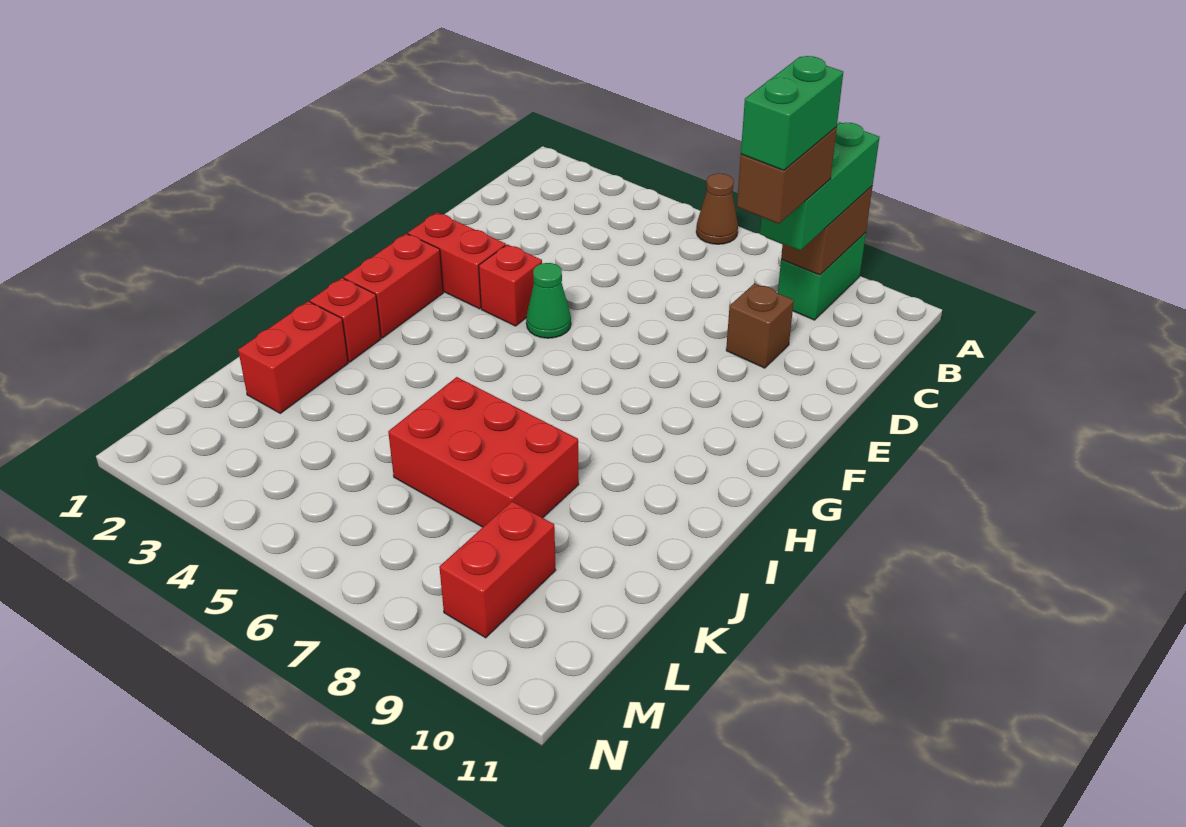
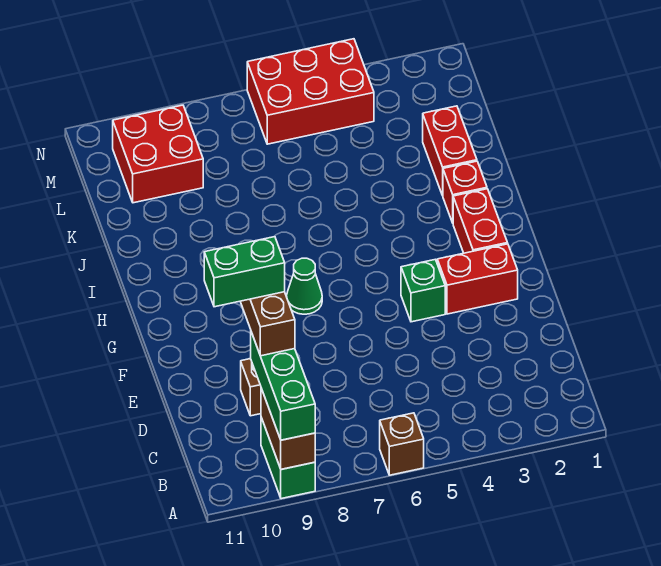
brown cone A6 level 1 -> brown brick A6 level 1
green brick C9:D9 level 5 -> green brick D9:D10 level 5
red brick F4 level 1 -> green brick F4 level 1
green cone F5 level 1 -> green cone G7 level 1
red brick J6:K8 level 1 -> red brick M4:N6 level 1
red brick L9:M9 level 1 -> red brick L9:M10 level 1

